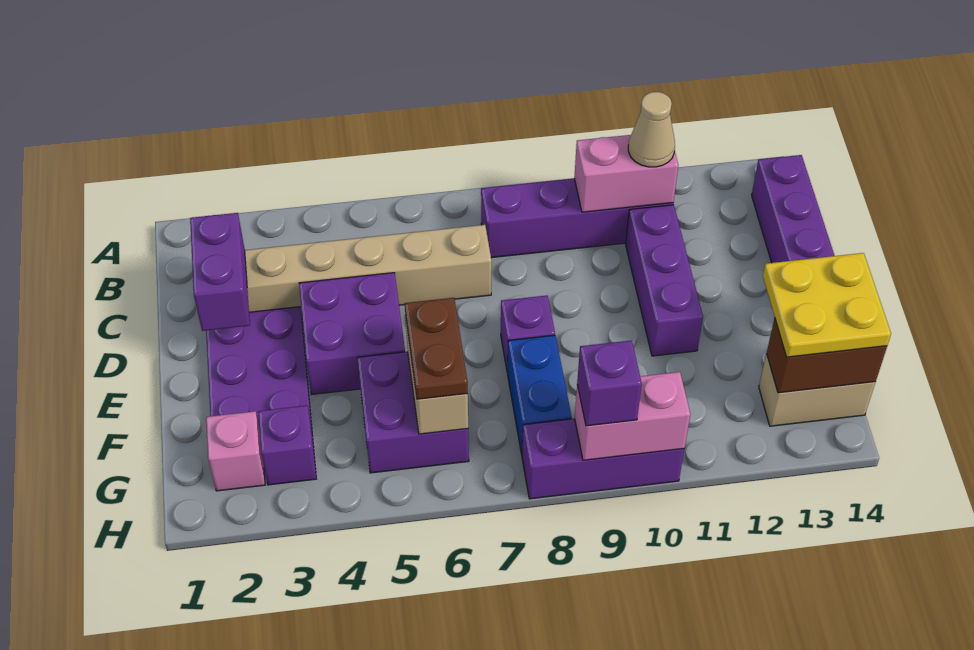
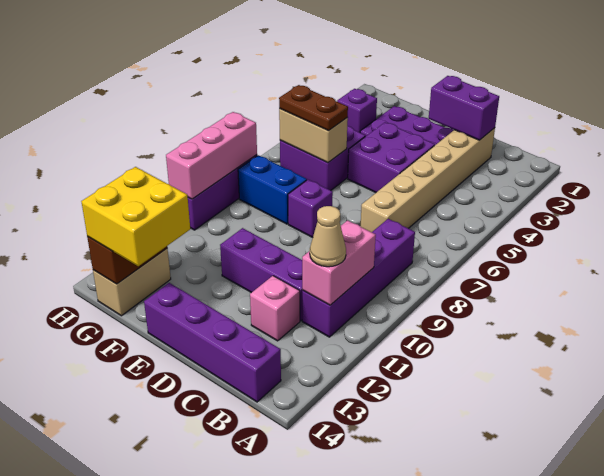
yellow plate F13:G14 level 3 -> yellow brick F13:G14 level 3
pink brick G2 level 1 -> pink brick C12 level 1
pink brick H9:H10 level 2 -> pink brick H8:H10 level 2
purple brick H9 level 3 -> none

